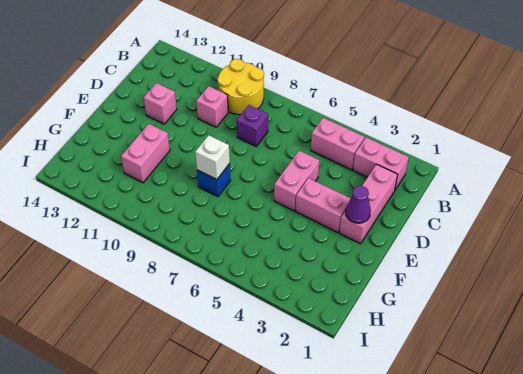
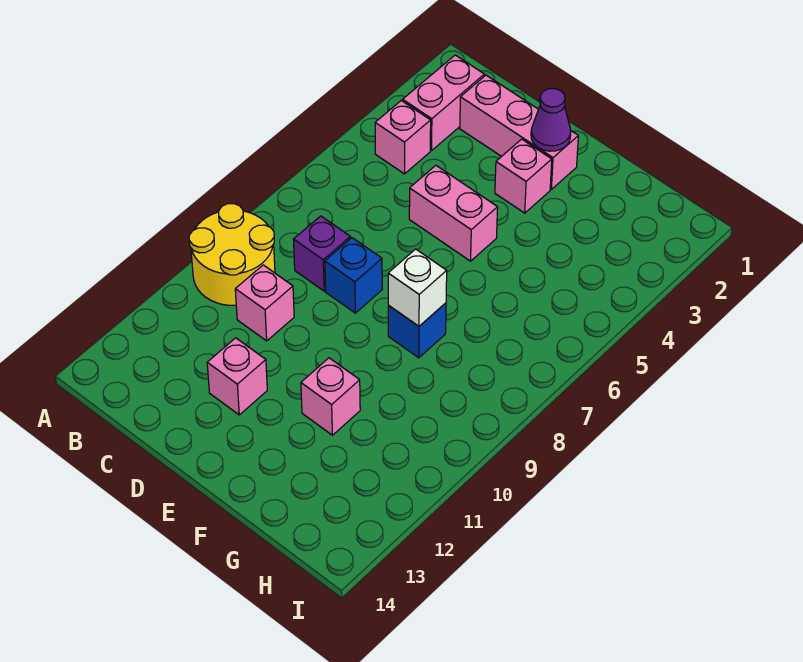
pink brick B4:B5 level 1 -> pink brick B4 level 1
none -> blue brick D8 level 1
pink brick E3:E4 level 1 -> pink brick E3 level 1
pink brick F11:G11 level 1 -> pink brick F11 level 1

